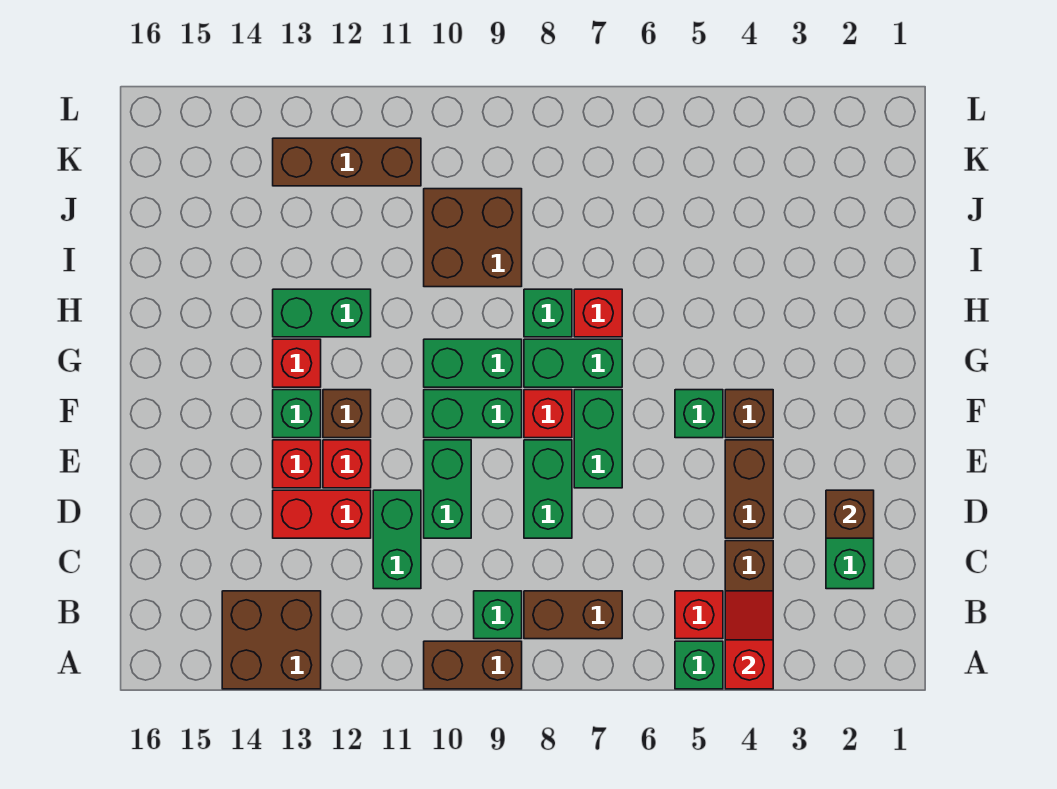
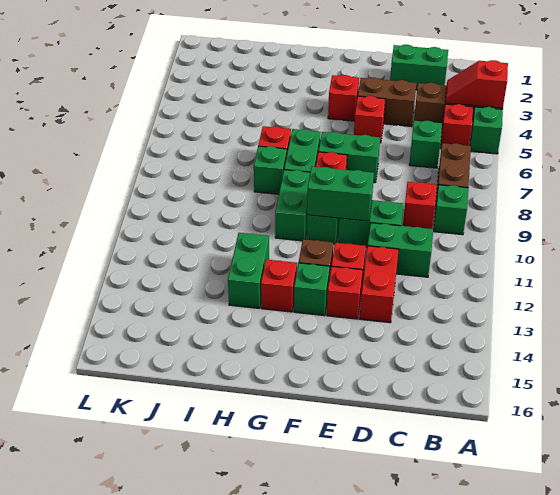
brown brick A9:A10 level 1 -> none
brown brick A13:B14 level 1 -> none
none -> red brick C9 level 1
brown brick D2 level 2 -> none
green brick D8:E8 level 1 -> green brick E10:F10 level 2
none -> red brick E5 level 1
brown brick F4 level 1 -> red brick F4 level 1
green brick F5 level 1 -> green brick C6 level 1
brown brick I9:J10 level 1 -> none
brown brick K11:K13 level 1 -> none

